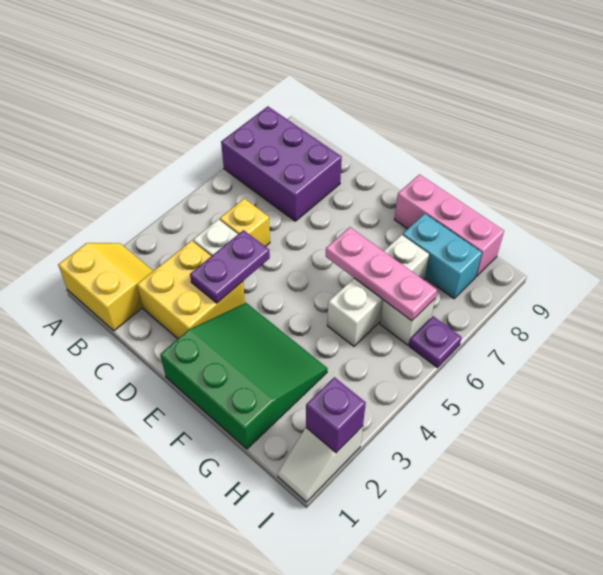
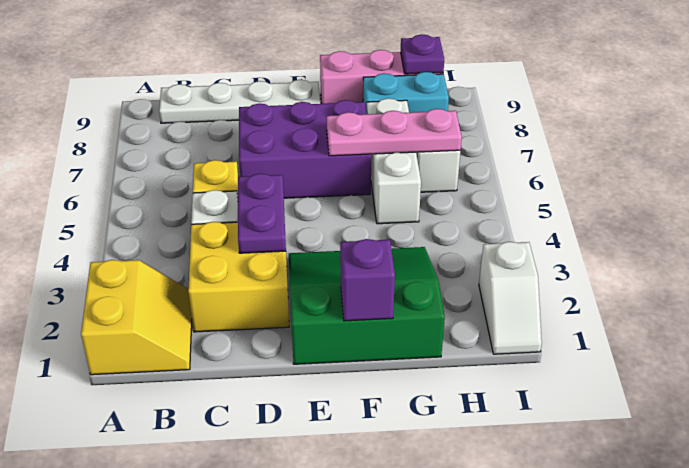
yellow slope A1:B2 level 1 top 1 -> yellow slope A1:B2 level 1 top A
purple brick A7:C8 level 1 -> purple brick D6:F7 level 1
none -> white plate B9:E9 level 1
purple brick I2 level 2 -> purple brick F1 level 2
purple plate I6 level 1 -> purple plate H9 level 2

